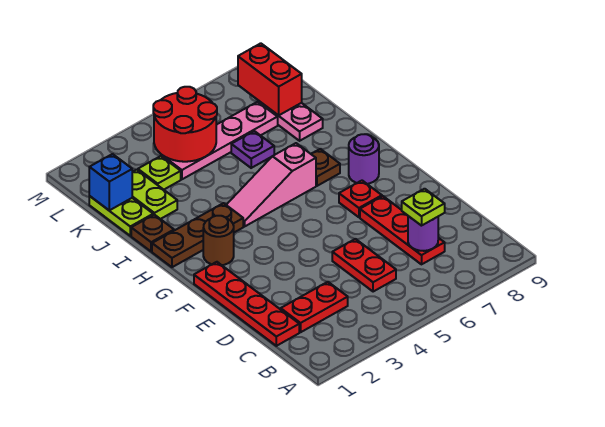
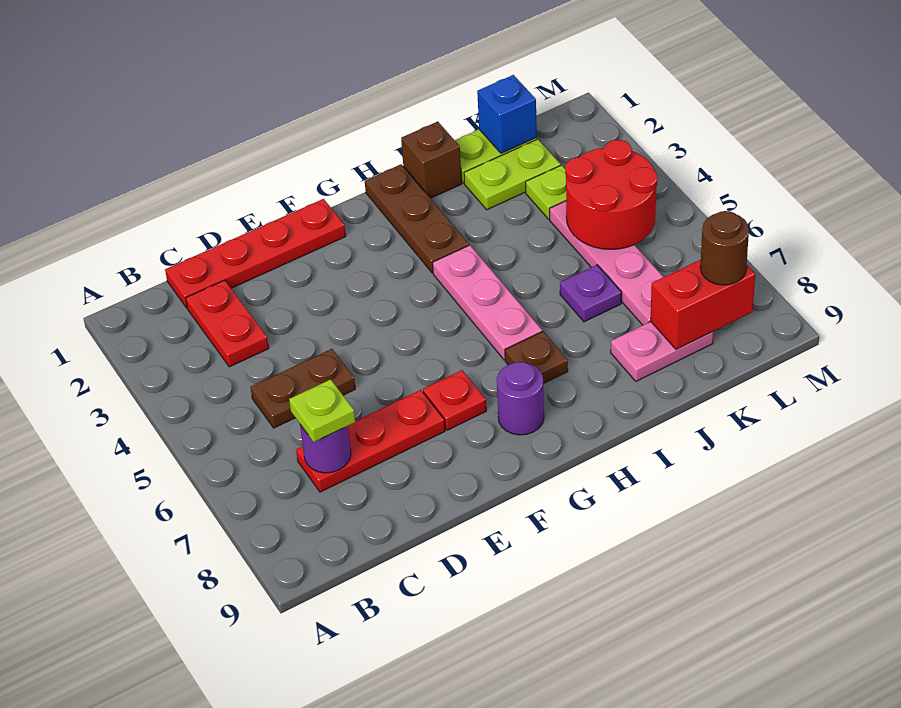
red plate C5:D5 level 1 -> brown plate C5:D5 level 1
brown round brick G2 level 1 -> brown round brick L8 level 3
pink slope H4:H6 level 1 top 6 -> pink plate H4:H6 level 1
brown plate I1 level 1 -> brown brick I1 level 1

